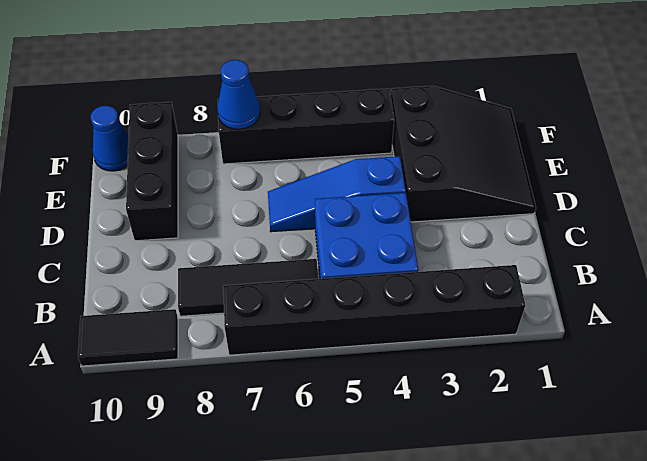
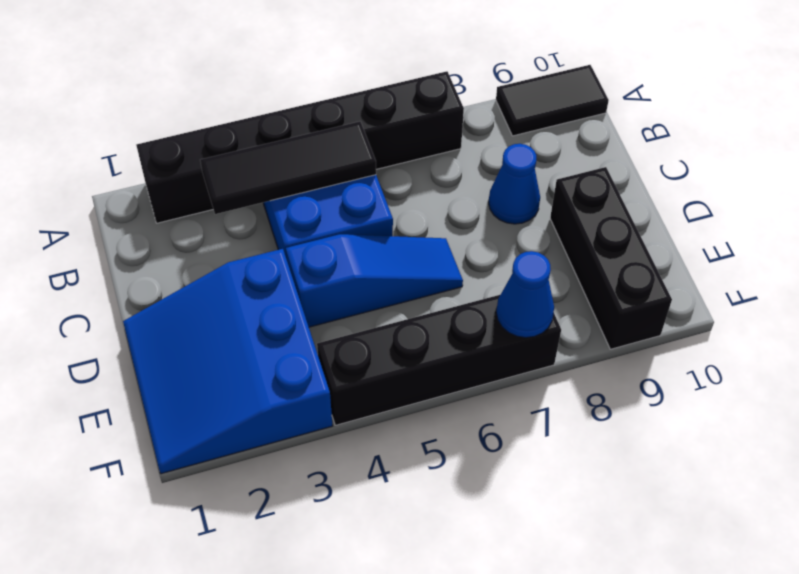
black tile B6:B8 level 1 -> black tile B3:B5 level 2
black slope D1:F3 level 1 top 3 -> blue slope D1:F3 level 1 top 3
blue cone F10 level 1 -> blue cone C8 level 1

